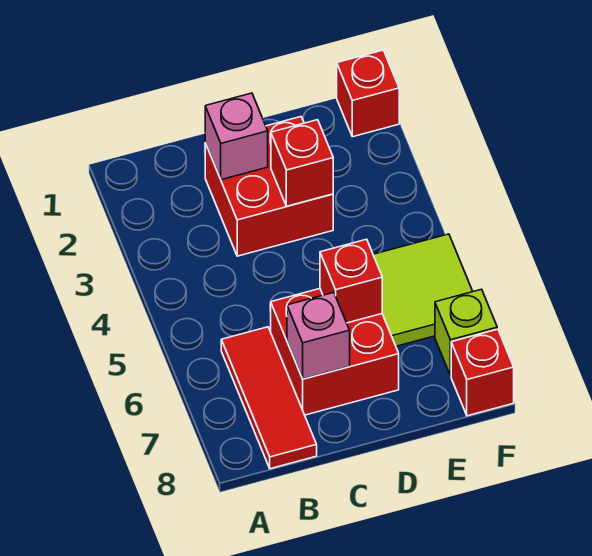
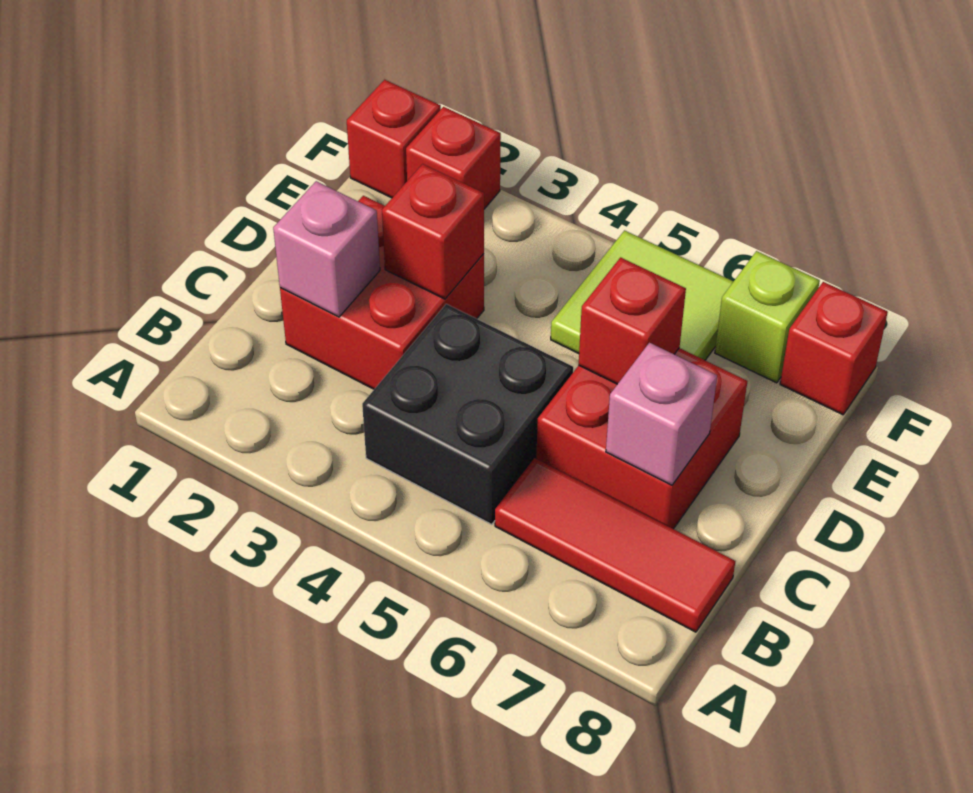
none -> black brick B4:C5 level 1
none -> red brick F2 level 1

